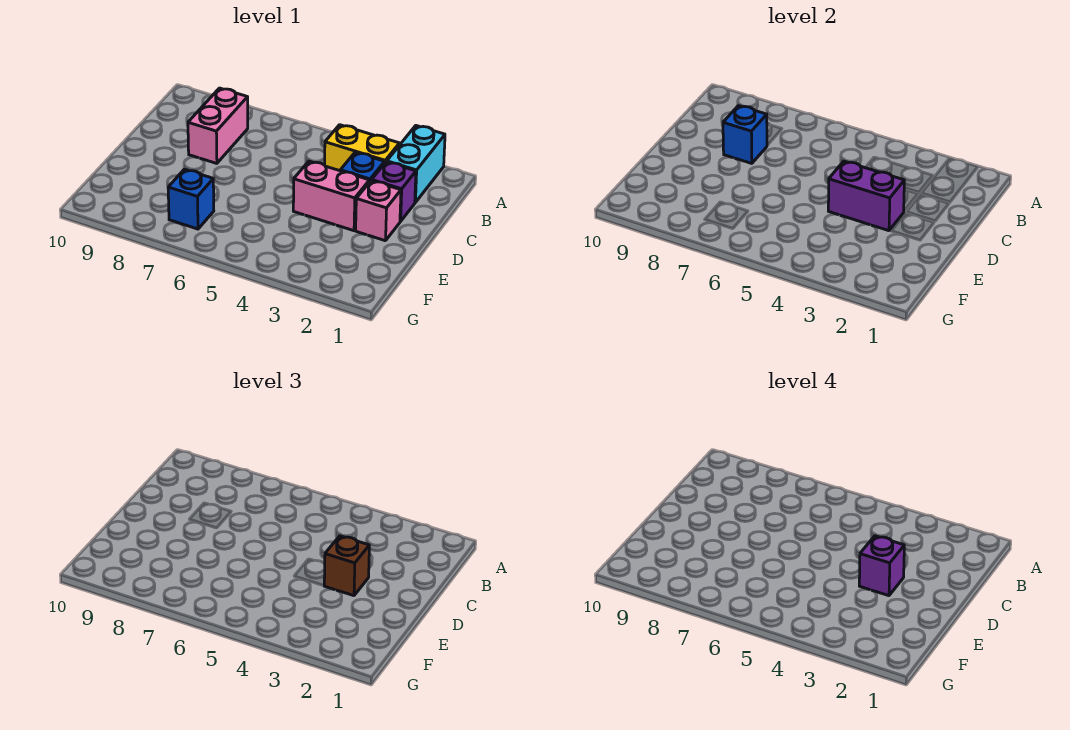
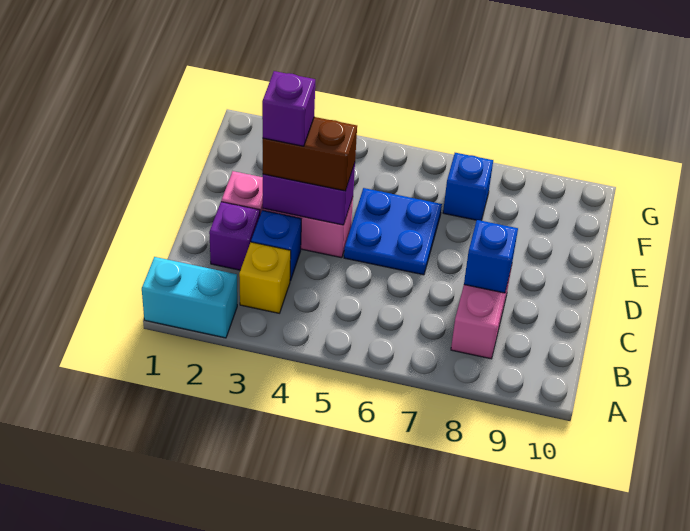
cyan brick A2:B2 level 1 -> cyan brick A1:A2 level 1
yellow brick B3:B4 level 1 -> yellow brick B3 level 1
brown brick D3 level 3 -> brown brick D3:D4 level 3
none -> blue plate D5:E6 level 1

